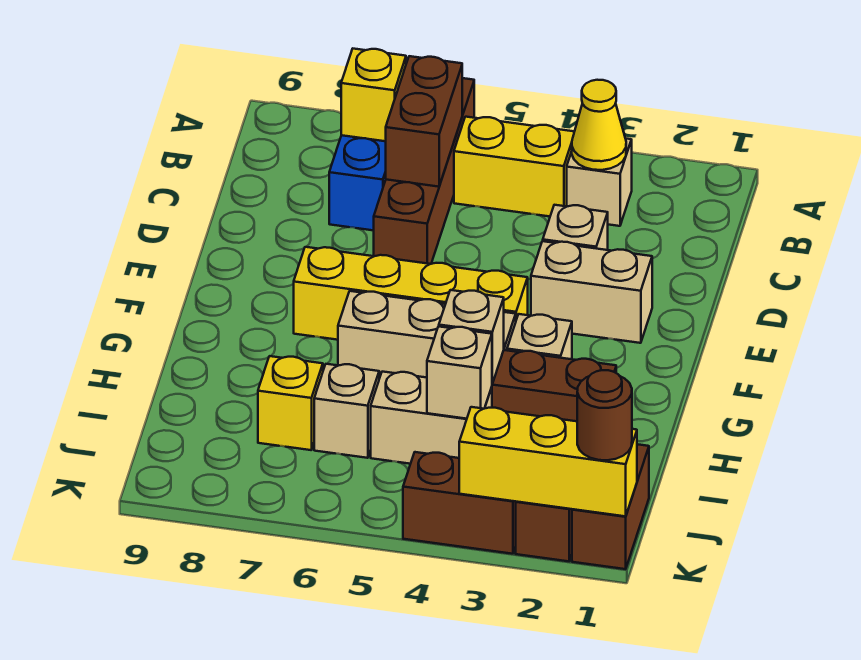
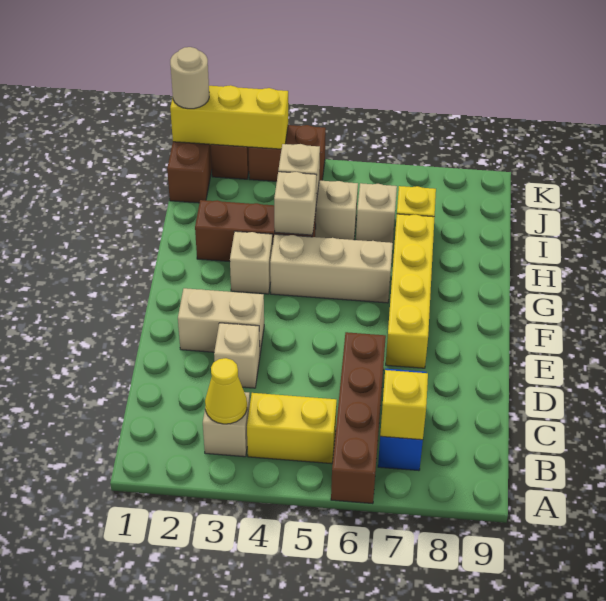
brown brick B6:C6 level 2 -> none
yellow brick F4:F7 level 1 -> yellow brick E7:H7 level 1
brown round brick K1 level 3 -> tan round brick K1 level 3

